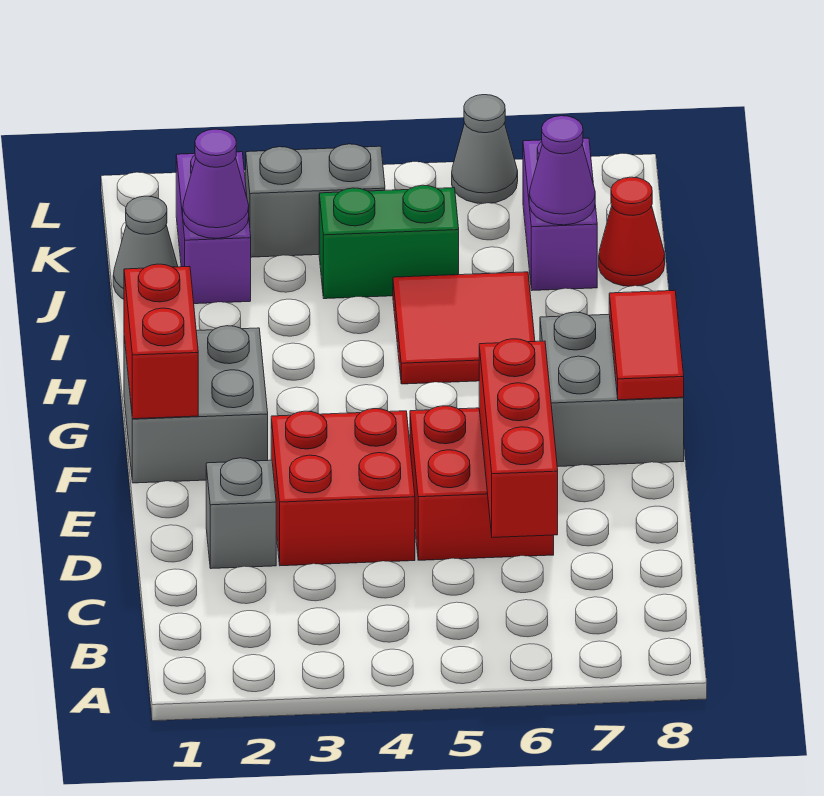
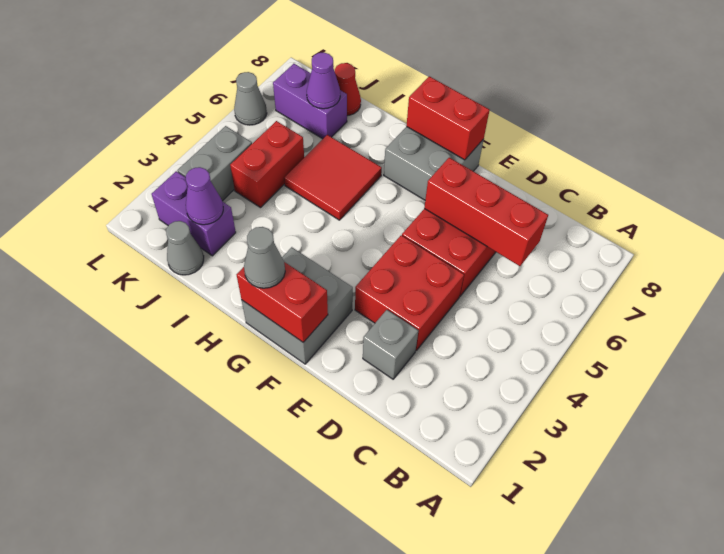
red tile F8:G8 level 2 -> red brick F8:G8 level 2
none -> grey cone G1 level 3
green brick J4:J5 level 1 -> red brick J4:J5 level 1

